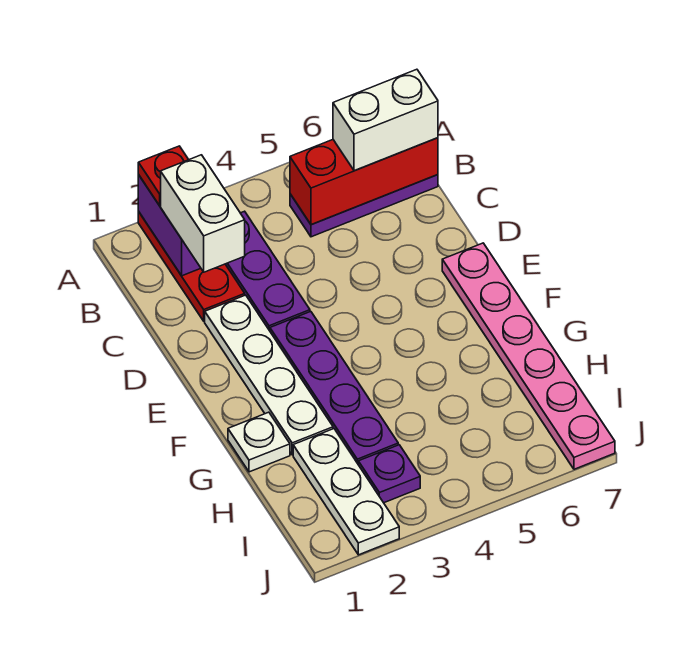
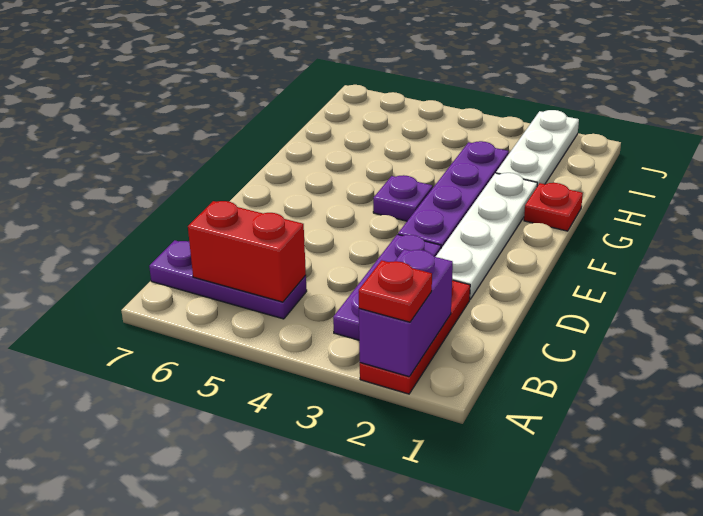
white brick B2:C2 level 3 -> none
red brick B5:B7 level 2 -> red brick B5:B6 level 2
white brick B6:B7 level 3 -> none
pink plate E7:J7 level 1 -> none
white plate G1 level 1 -> red plate G1 level 1
purple plate I3 level 1 -> purple plate F4 level 1

